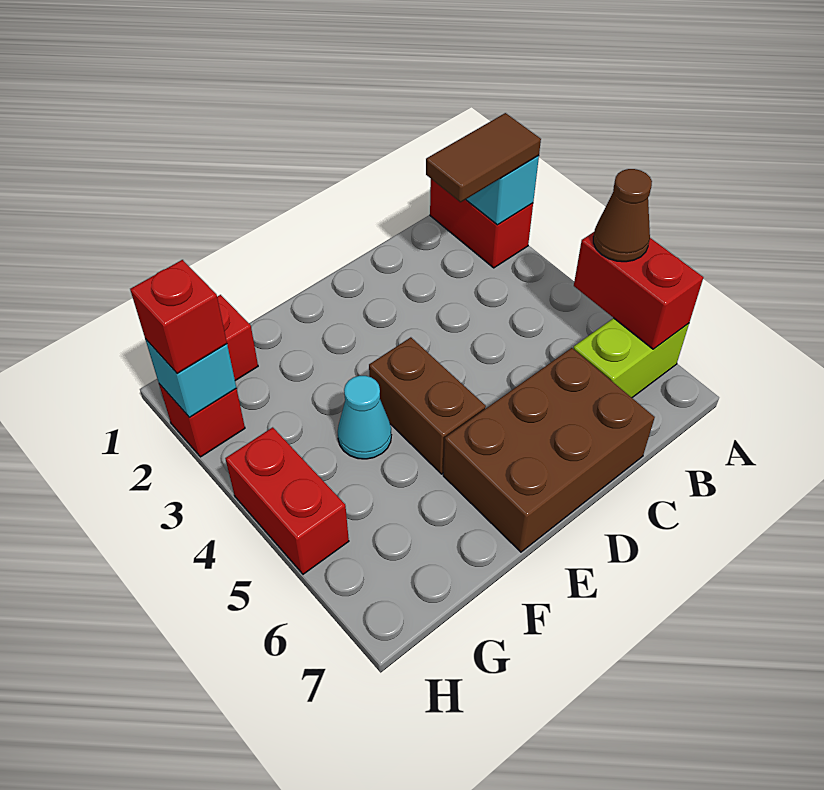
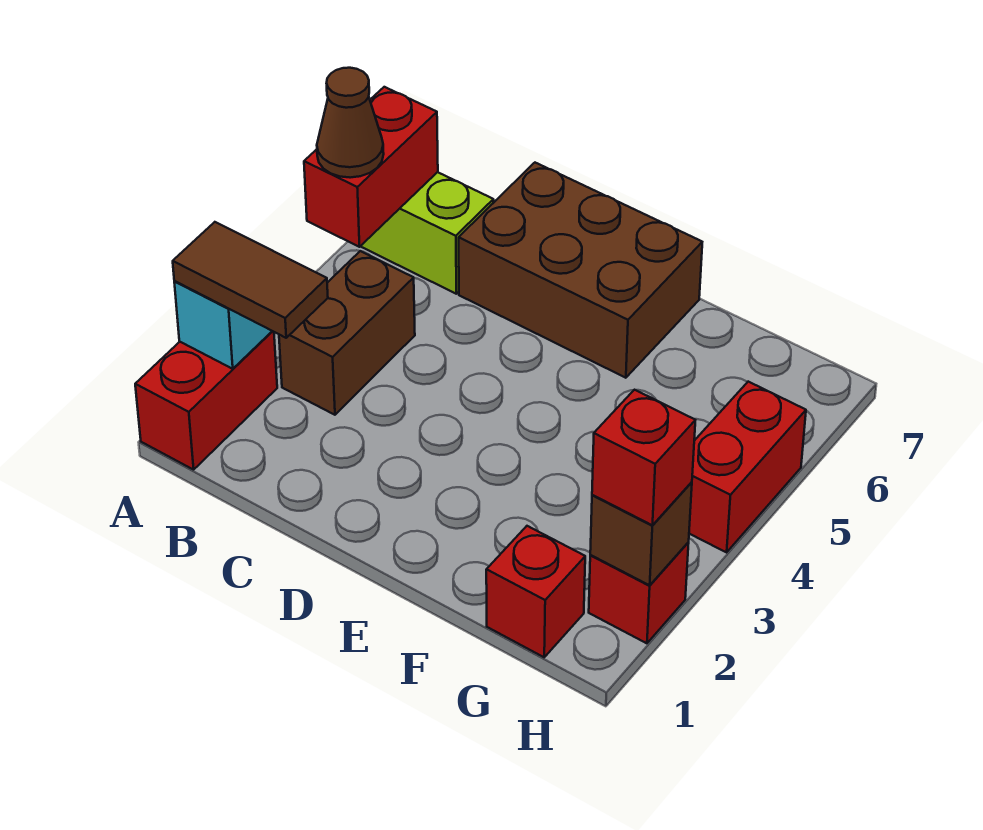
brown brick E4:E5 level 1 -> brown brick B3:B4 level 1
cyan cone F4 level 1 -> none
cyan brick H2 level 2 -> brown brick H2 level 2

